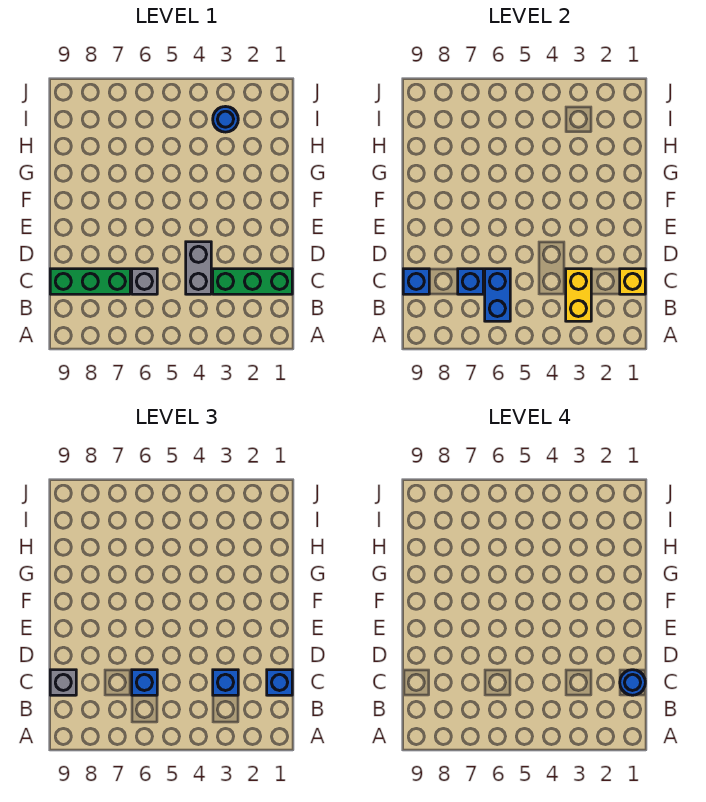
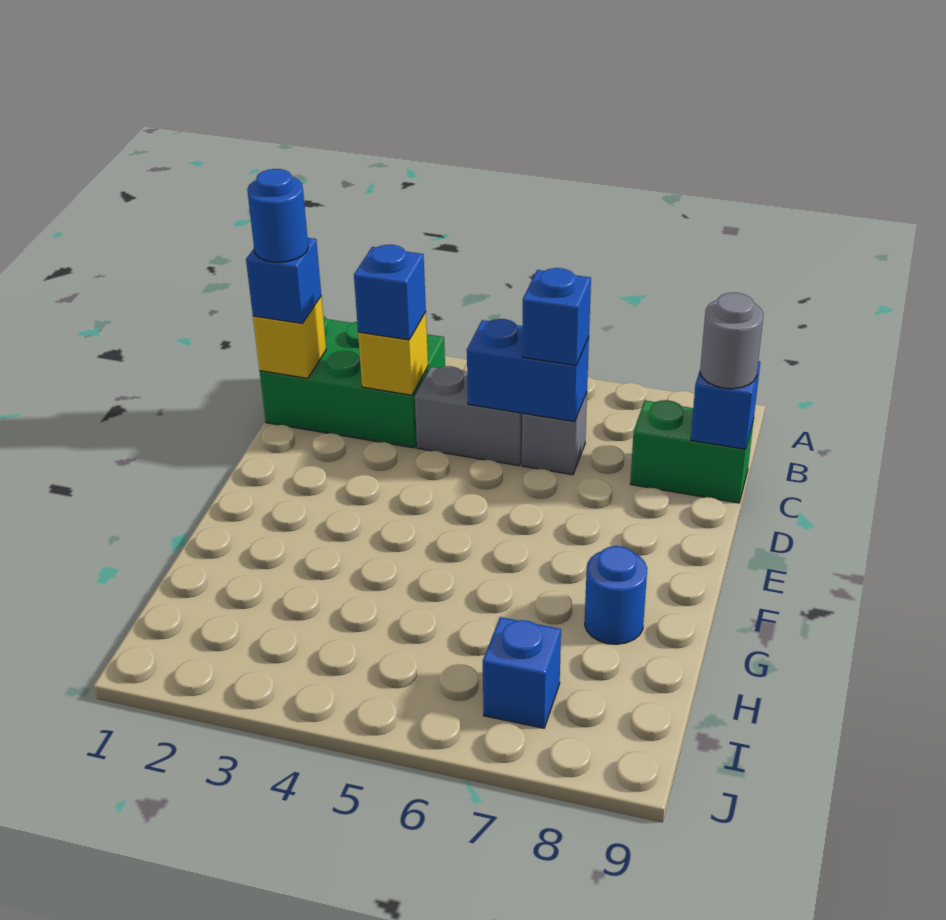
yellow brick B3:C3 level 2 -> yellow brick C3 level 2
blue brick B6:C6 level 2 -> blue brick C5:C6 level 2
green brick C1:C3 level 1 -> green brick B1:C3 level 1
grey brick C4:D4 level 1 -> grey brick C4:C5 level 1
green brick C7:C9 level 1 -> green brick C8:C9 level 1
blue brick C7 level 2 -> blue brick I7 level 1
grey brick C9 level 3 -> grey round brick C9 level 3
blue round brick I3 level 1 -> blue round brick G8 level 1

